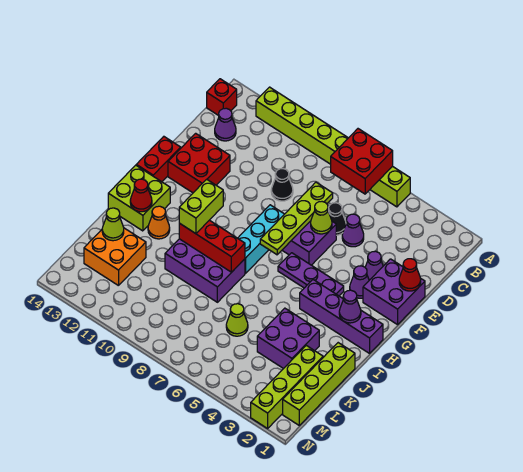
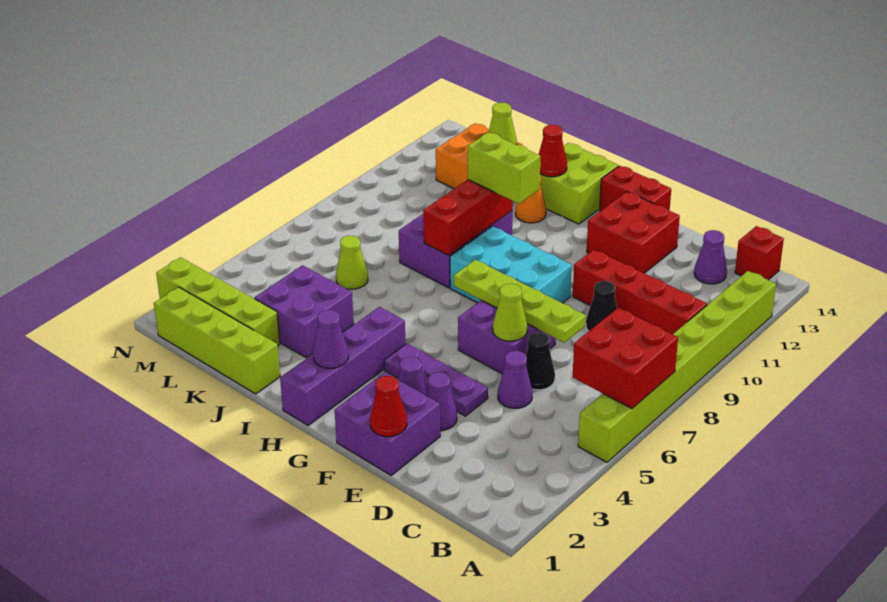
none -> red brick B10:E10 level 1
cyan brick F8:H8 level 1 -> cyan brick F8:H9 level 1
purple plate G4:G6 level 1 -> purple plate E4:G4 level 1

